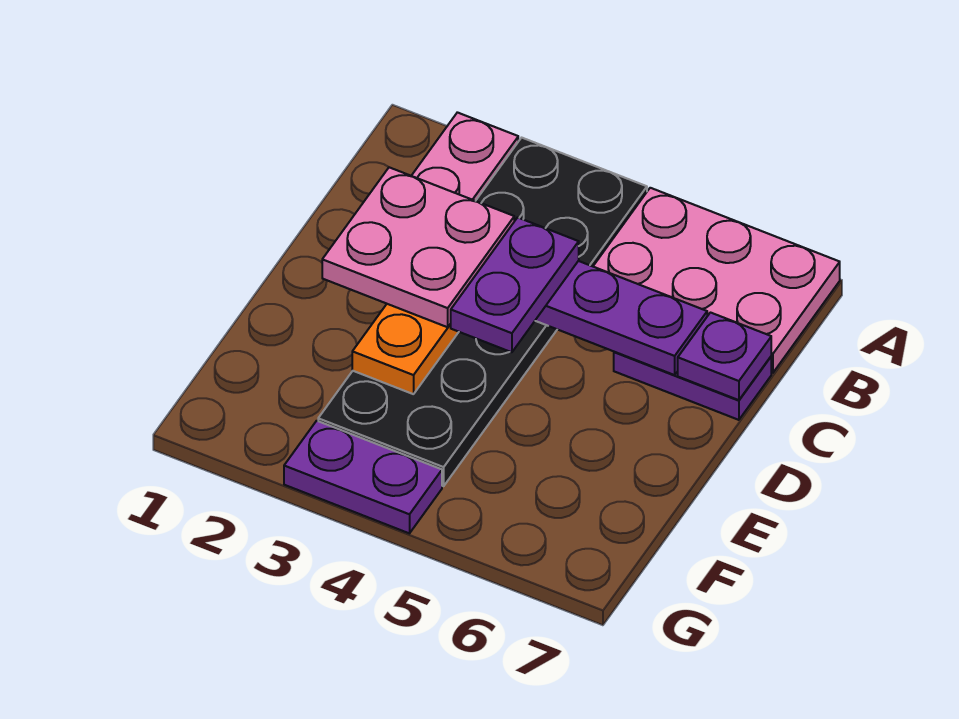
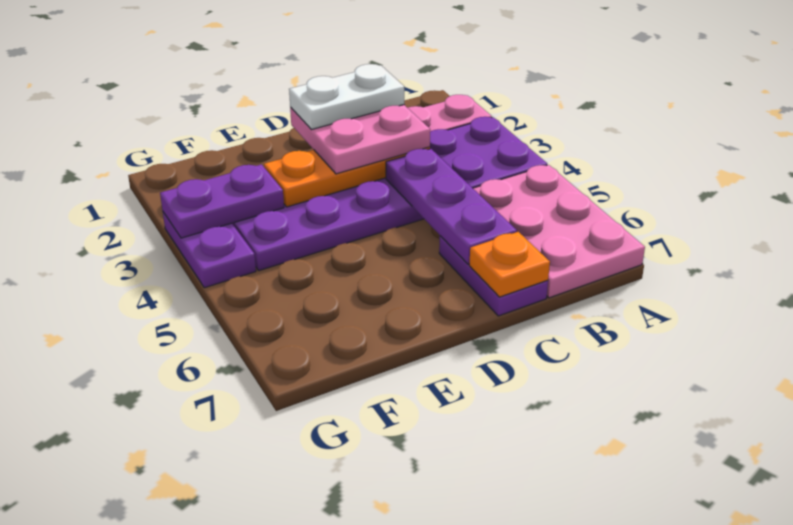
black plate A3:F4 level 1 -> purple plate A3:F4 level 1
none -> white plate C2:D2 level 4
purple plate C4:D4 level 3 -> purple plate F3:G3 level 2
purple plate C7 level 2 -> orange plate C7 level 2

